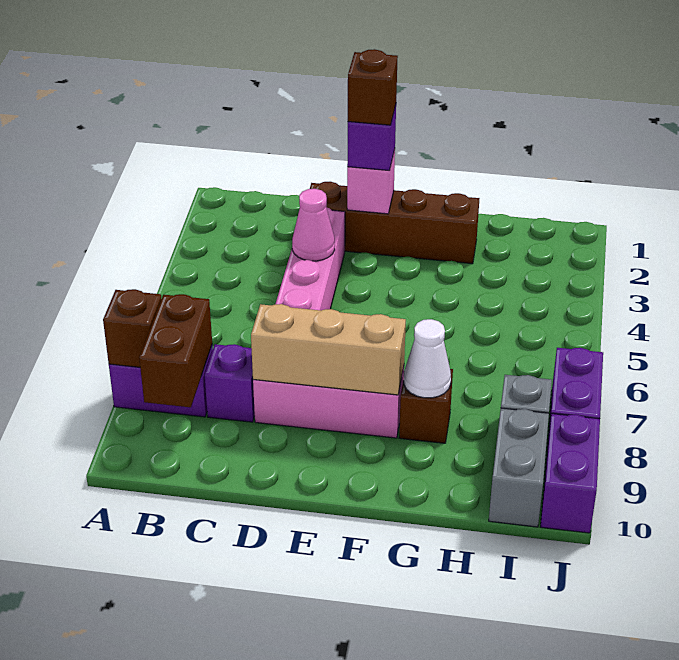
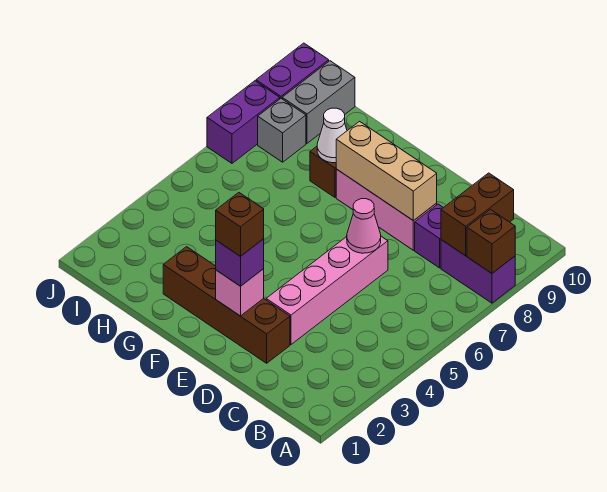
pink cone D4 level 2 -> pink cone D6 level 2

